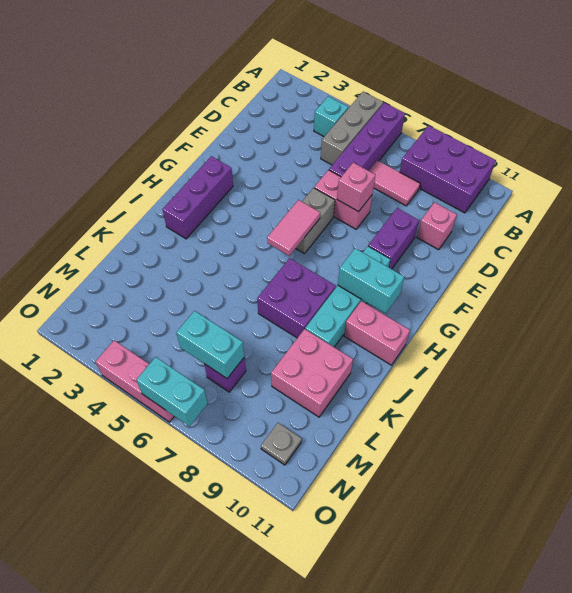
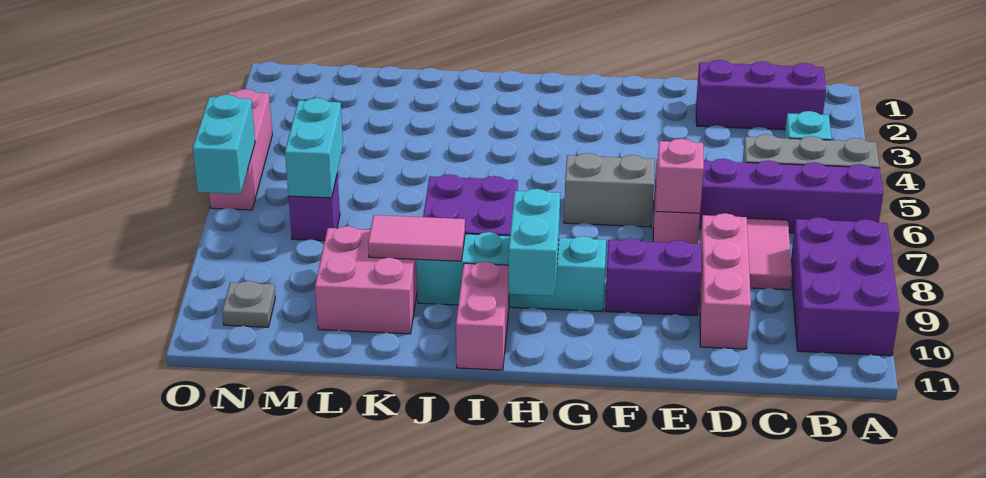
pink brick D10 level 1 -> pink brick D8:D10 level 1
purple brick G2:I2 level 1 -> purple brick B2:D2 level 1
pink tile G6:H6 level 2 -> pink tile J9:K9 level 2

